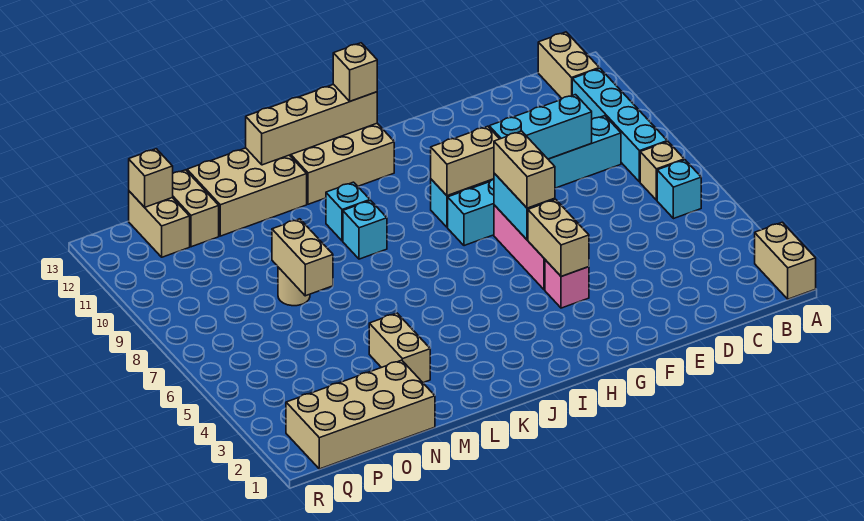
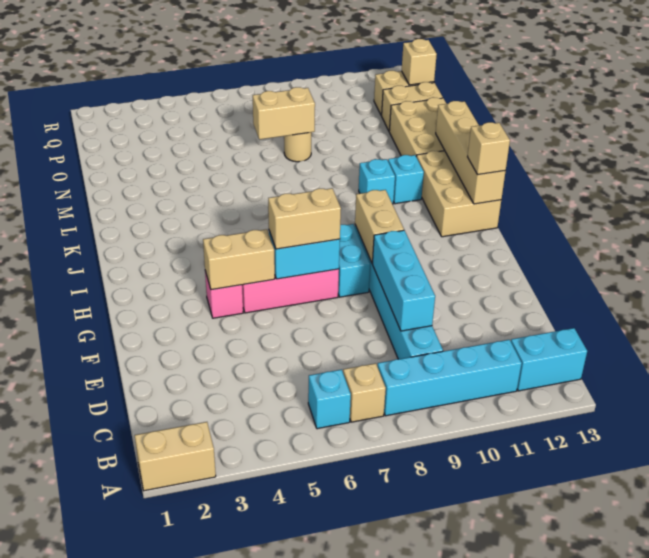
tan brick B12:B13 level 1 -> cyan brick B12:B13 level 1
cyan brick K9 level 1 -> cyan brick K11 level 1
tan brick M3:M4 level 1 -> none
tan brick N1:Q2 level 1 -> none

